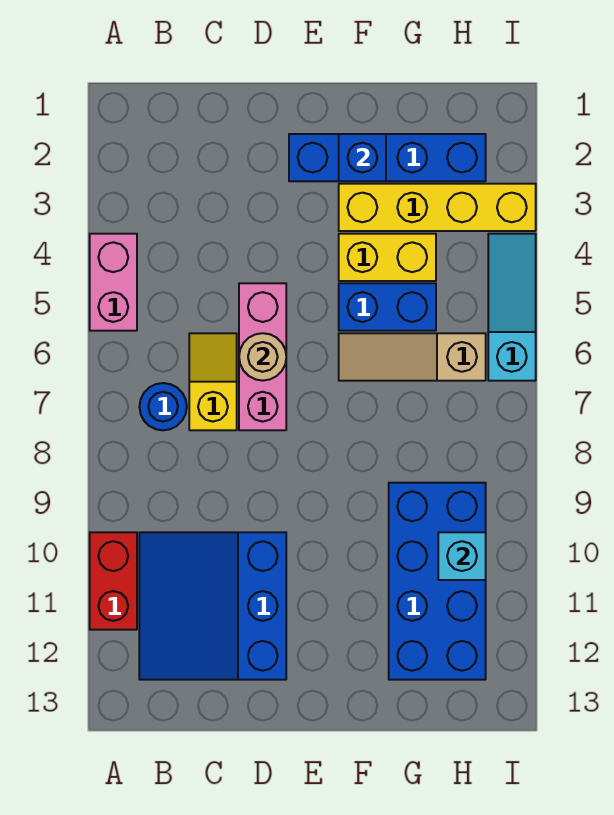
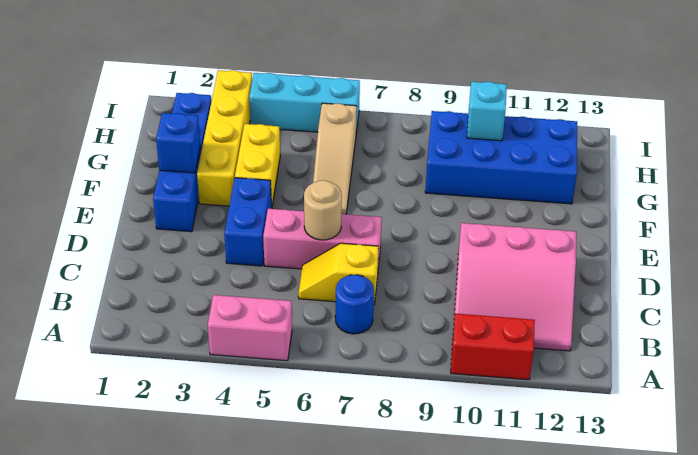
blue slope B10:D12 level 1 top D -> pink slope B10:D12 level 1 top D
blue brick F5:G5 level 1 -> blue brick D4:E4 level 1
cyan slope I4:I6 level 1 top 6 -> cyan brick I4:I6 level 1

